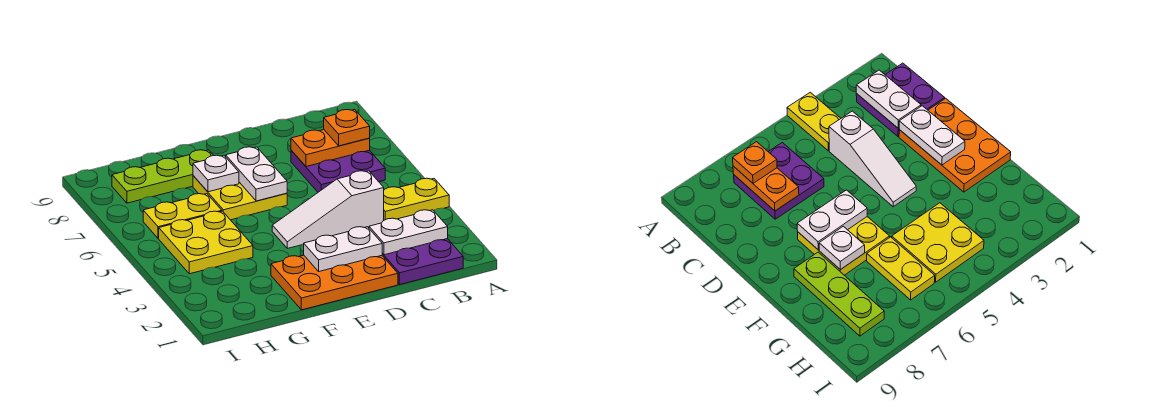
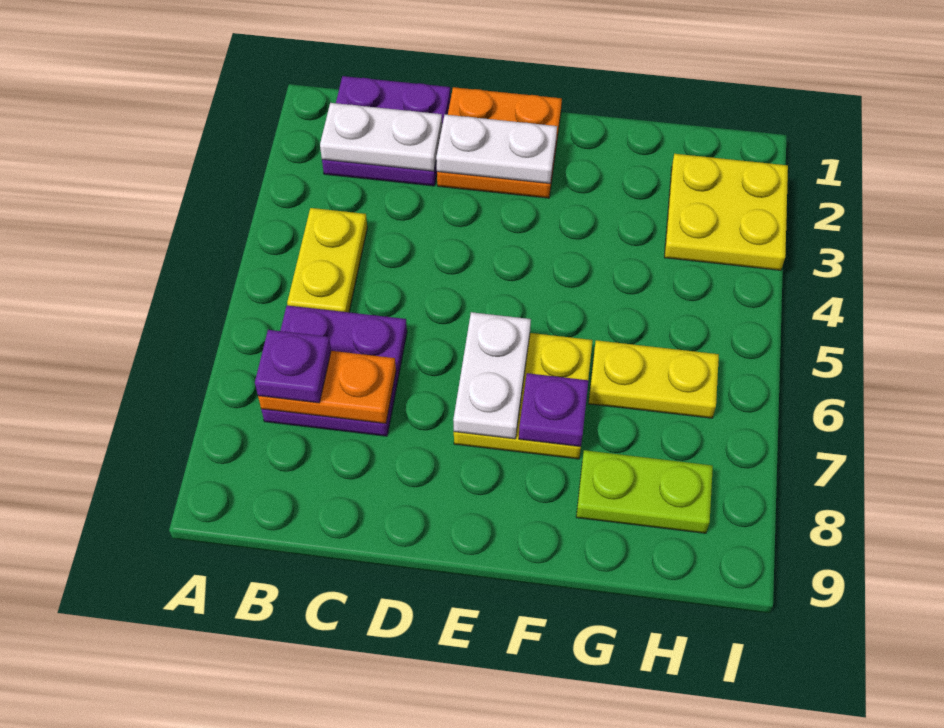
yellow plate A4:B4 level 1 -> yellow plate B4:B5 level 1
orange plate B7 level 3 -> purple plate B7 level 3
white slope C4:E4 level 1 top C -> none
orange plate D1:F2 level 1 -> orange plate D1:E2 level 1
white plate F7 level 2 -> purple plate F7 level 2
lime plate F8:H8 level 1 -> lime plate G8:H8 level 1
yellow plate G4:H5 level 1 -> yellow plate H2:I3 level 1

